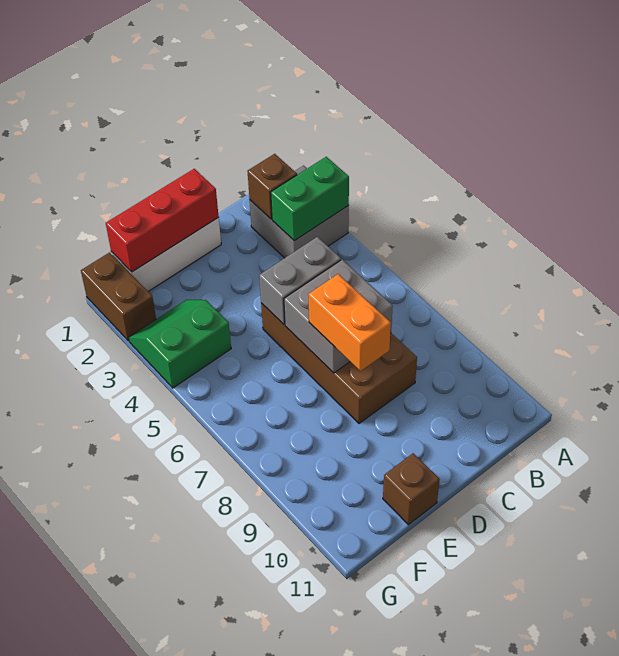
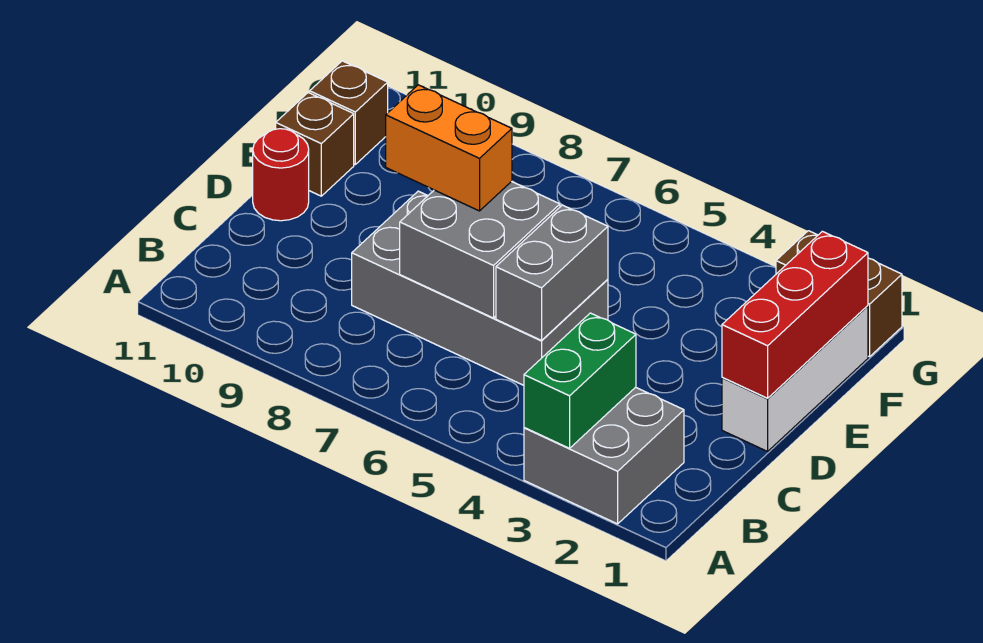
brown brick B2 level 2 -> brown brick F11 level 1
brown brick C5:D8 level 1 -> grey brick C5:D8 level 1
none -> red round brick D11 level 1
green slope F3:G4 level 1 top 4 -> none

